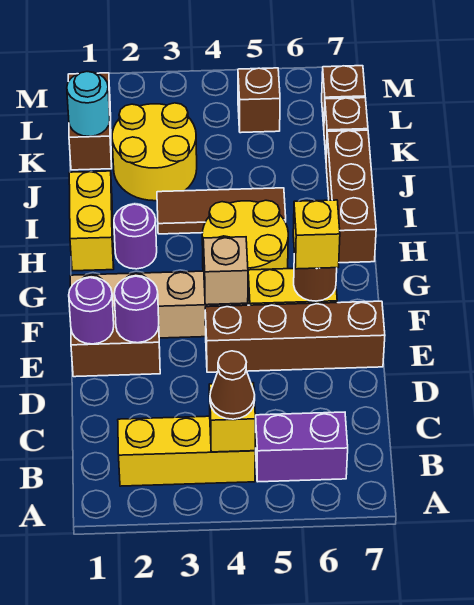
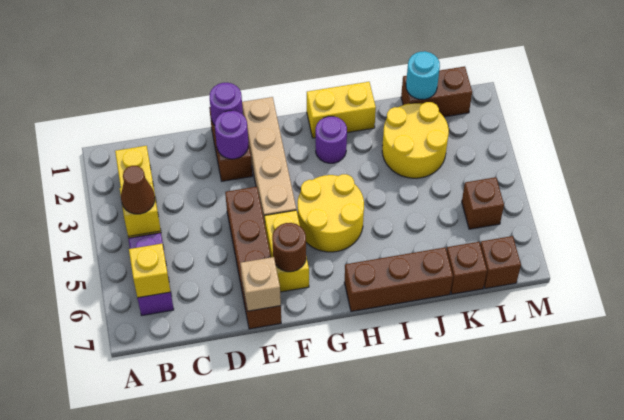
tan brick F4 level 2 -> tan brick E7 level 2
yellow brick F6 level 3 -> yellow brick B6 level 2
brown tile I3:I5 level 1 -> none

